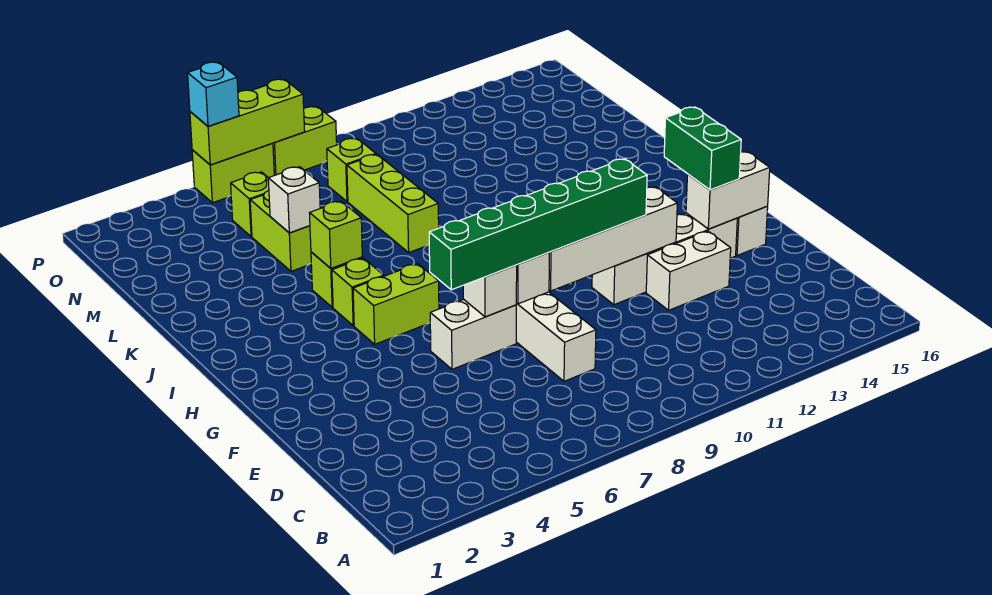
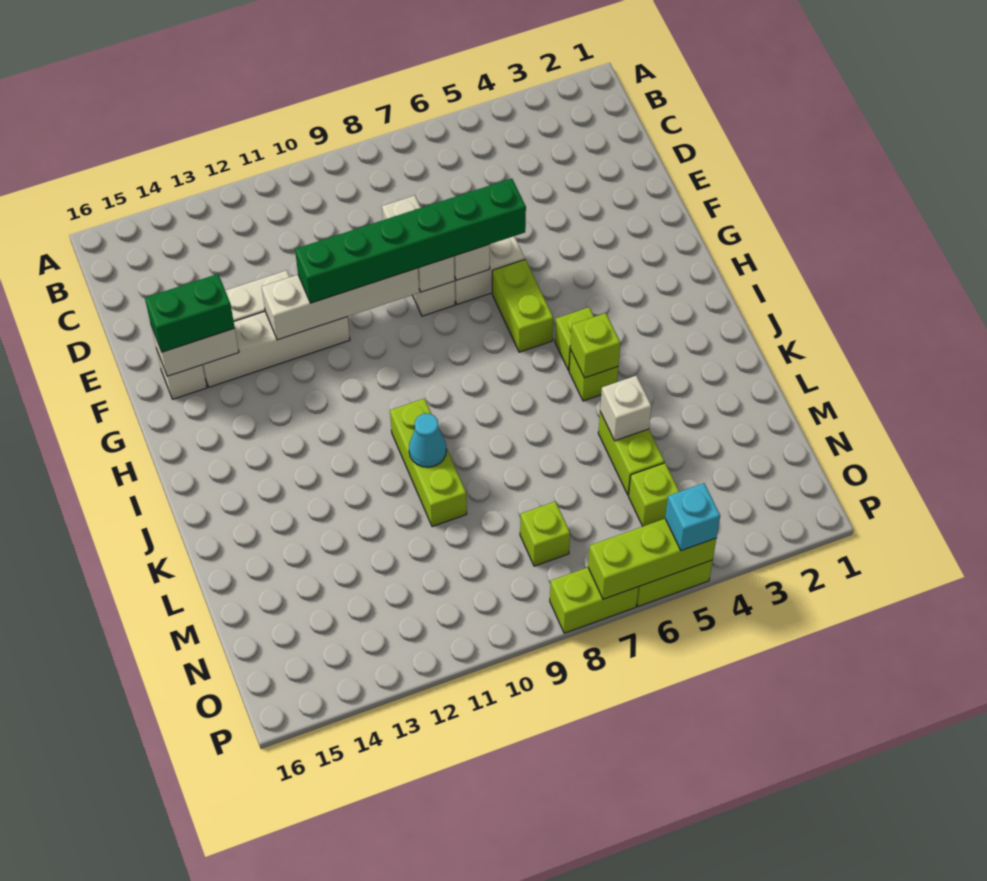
green brick F14:G14 level 3 -> green brick F14:F15 level 3
lime brick H5:H6 level 1 -> lime brick G6:H6 level 1
lime brick K8:M8 level 1 -> lime brick J10:L10 level 1
none -> cyan cone K10 level 2

